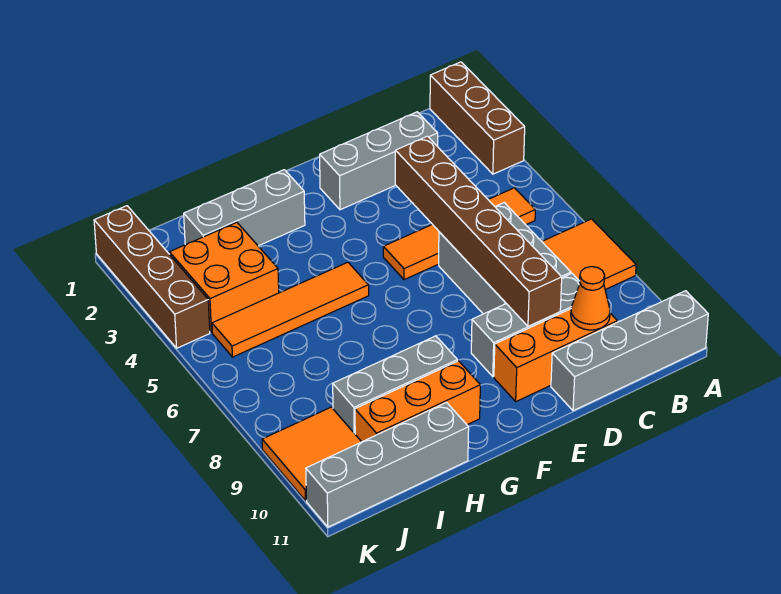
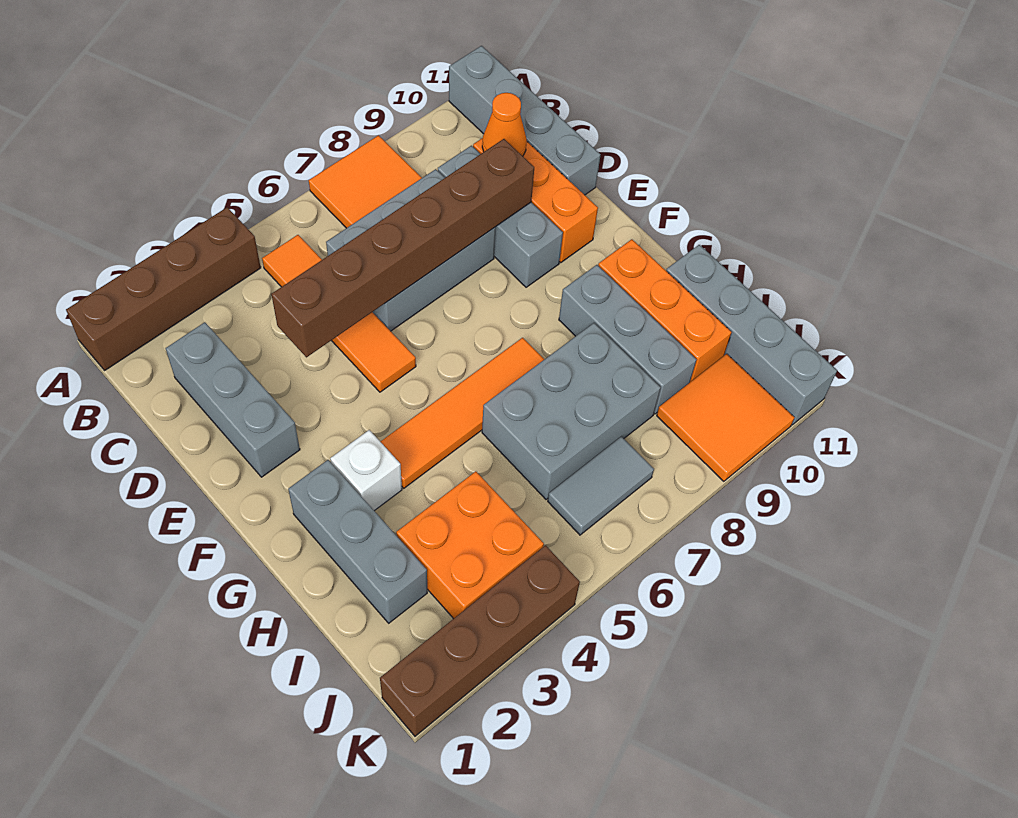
brown brick A1:A3 level 1 -> brown brick A1:A4 level 1
none -> white brick G3 level 1
orange tile G5:J5 level 1 -> orange tile G4:G7 level 1
none -> grey brick H6:I8 level 1
none -> grey tile J6:J7 level 1

